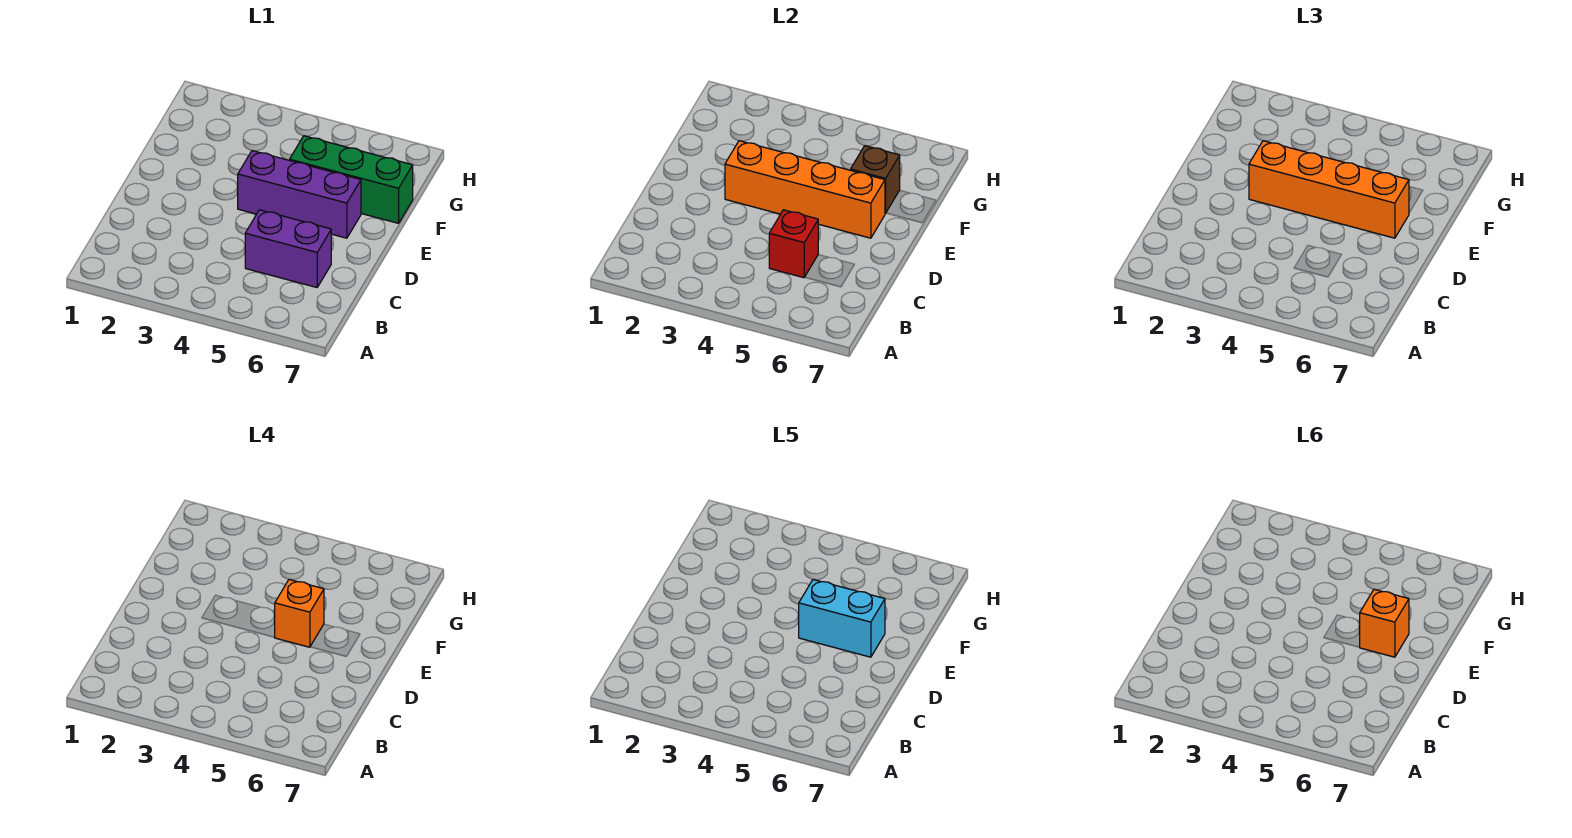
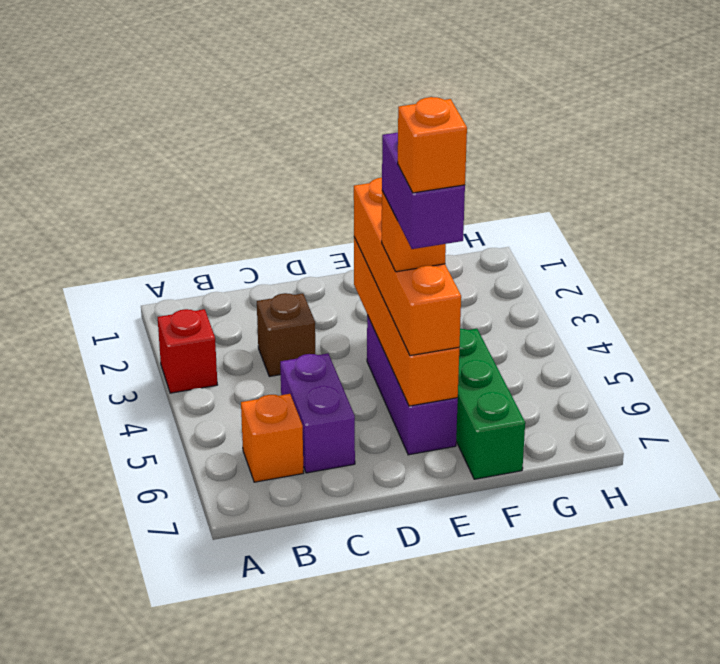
none -> orange brick B6 level 1
red brick C5 level 2 -> red brick A3 level 1
cyan brick E5:E6 level 5 -> purple brick E5:E6 level 5
brown brick F6 level 2 -> brown brick C3 level 1

